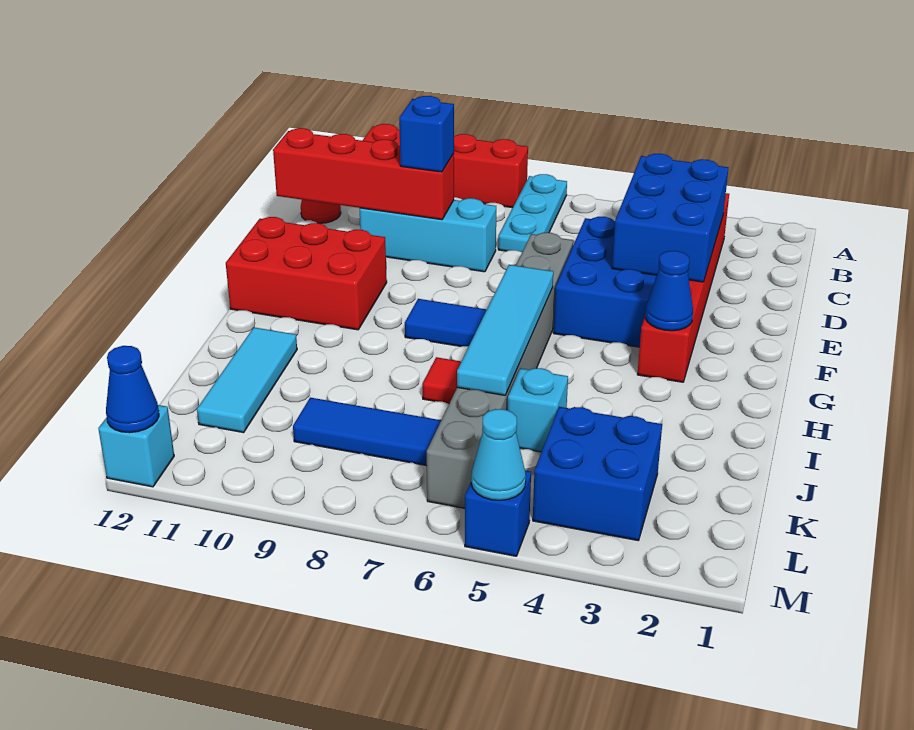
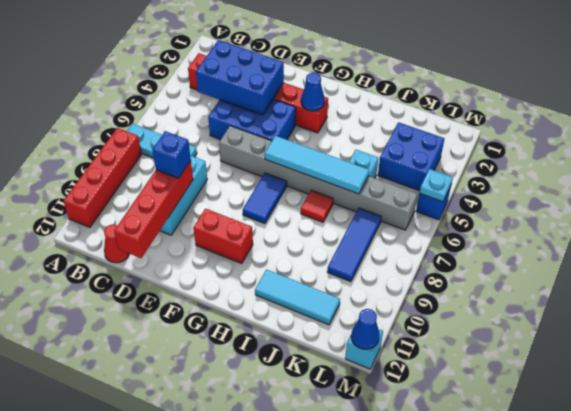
red brick F10:G12 level 1 -> red brick F10:G10 level 1
cyan cone M5 level 2 -> cyan plate M5 level 2

